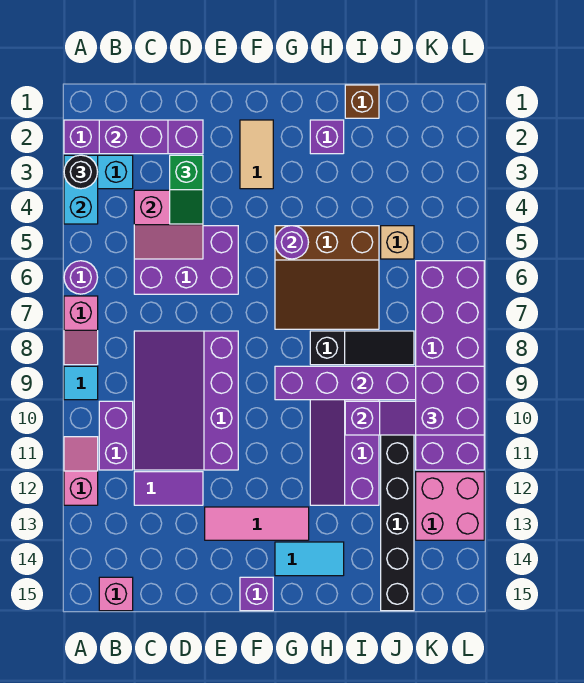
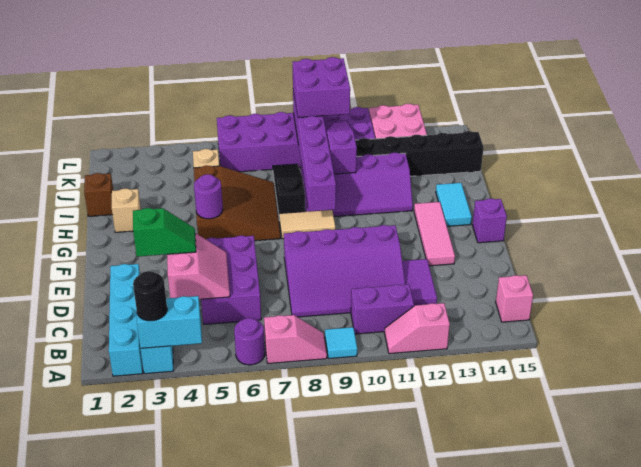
purple brick A2:D2 level 1 -> cyan brick A2:D2 level 1
purple brick B2:C2 level 2 -> none
tan tile F2:F3 level 1 -> tan tile G8:G9 level 1
purple brick H2 level 1 -> tan brick H2 level 1

